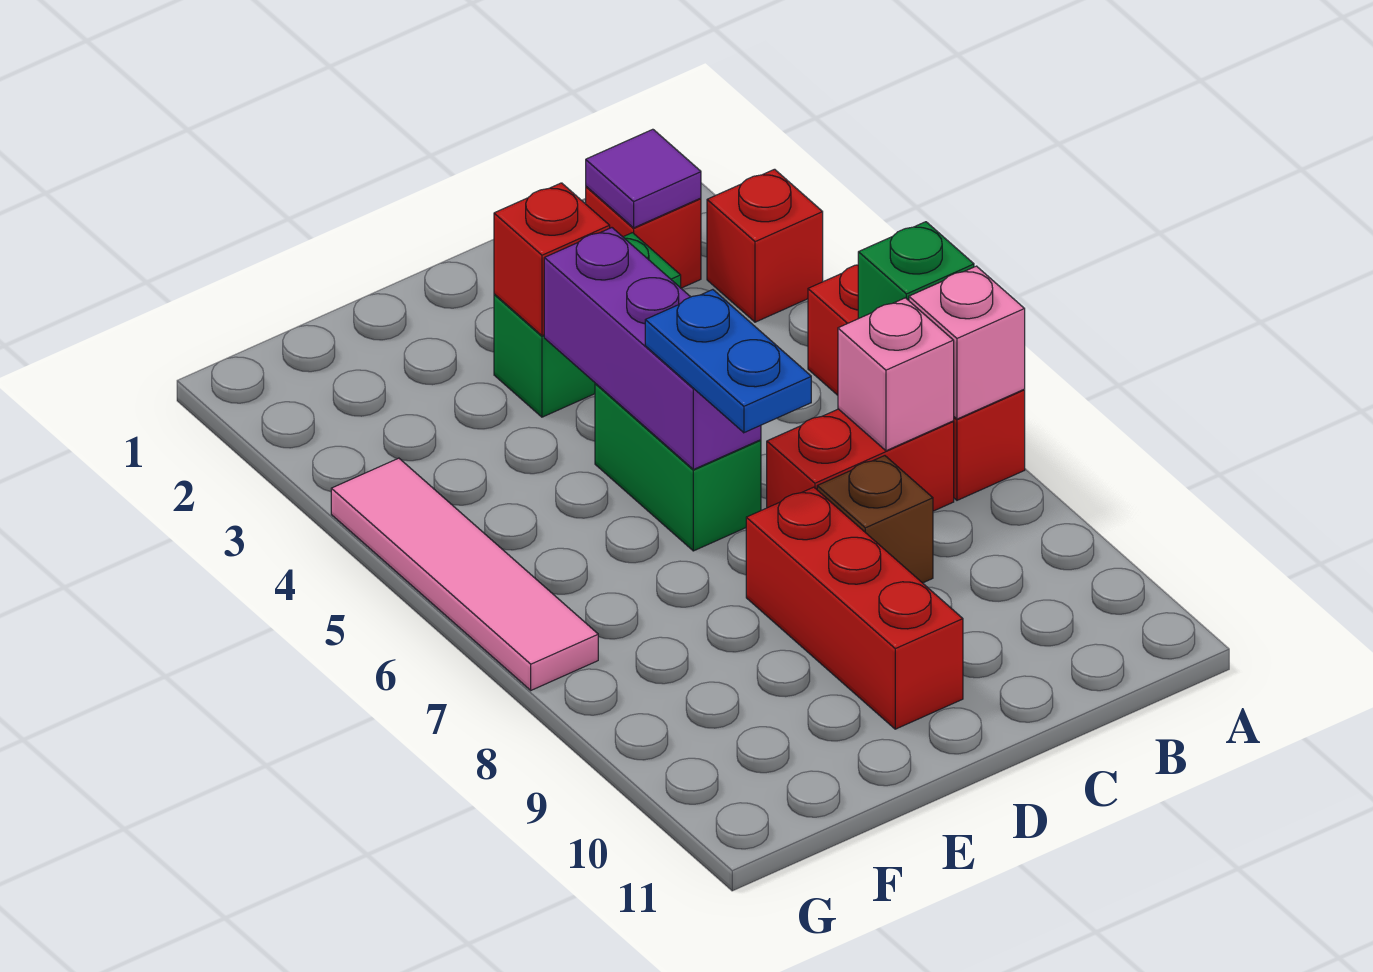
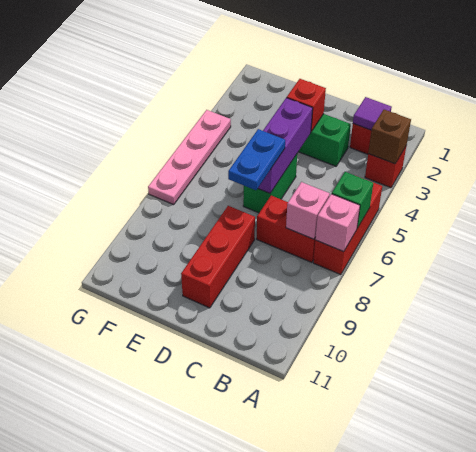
brown brick C8 level 1 -> brown brick A3 level 2
pink tile G4:G7 level 1 -> pink plate G4:G7 level 1

